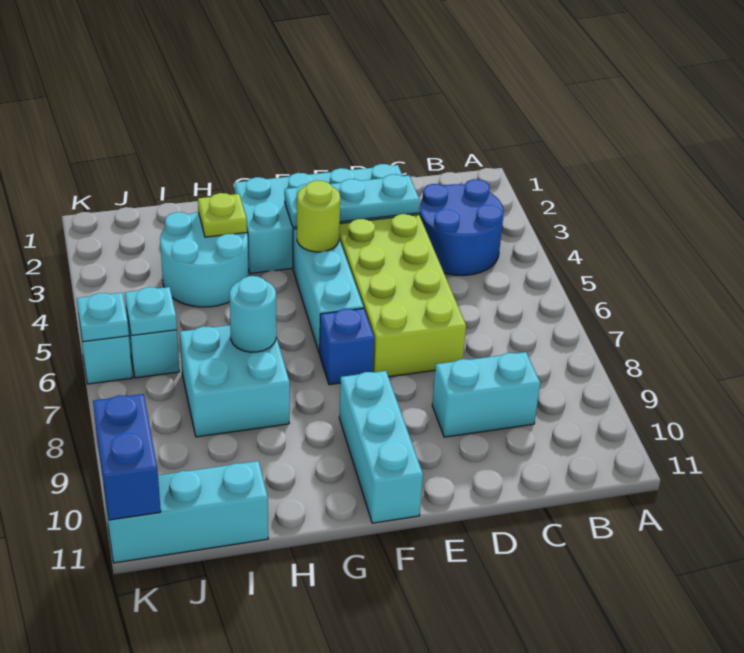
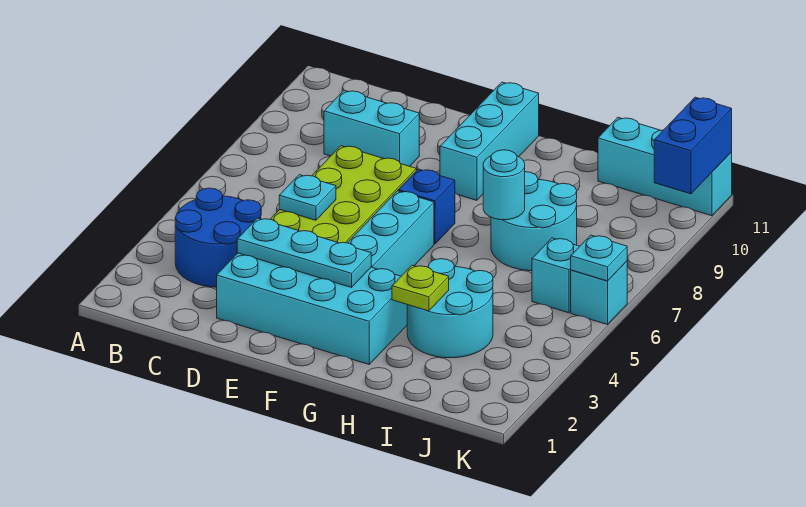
lime round brick F4 level 2 -> none
cyan brick H7:I8 level 1 -> cyan round brick H7:I8 level 1
cyan plate J6 level 2 -> cyan plate D5 level 2

